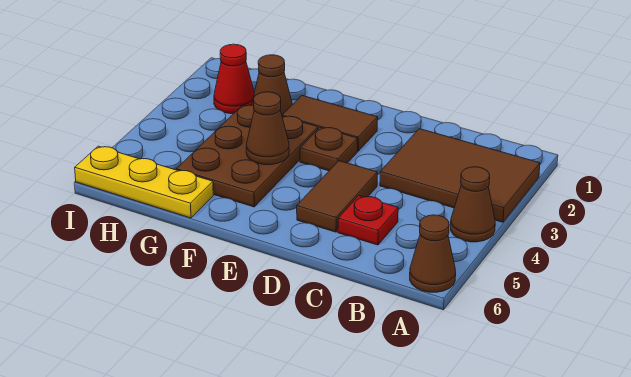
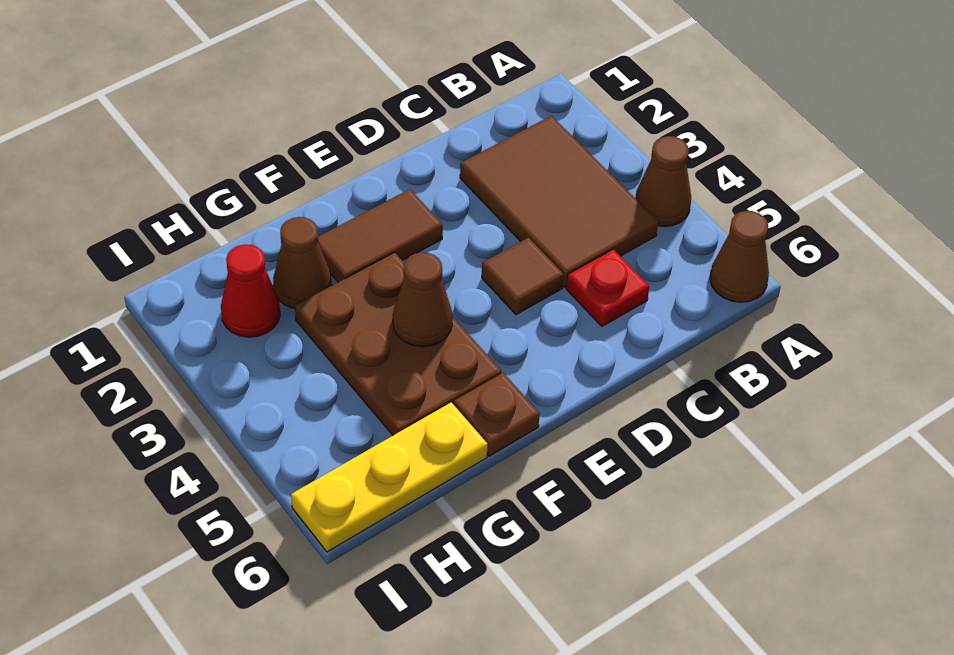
brown tile A2:C3 level 1 -> brown tile B2:C4 level 1
brown tile D4:D5 level 1 -> brown tile D4 level 1
brown plate E3 level 1 -> brown plate F6 level 1

